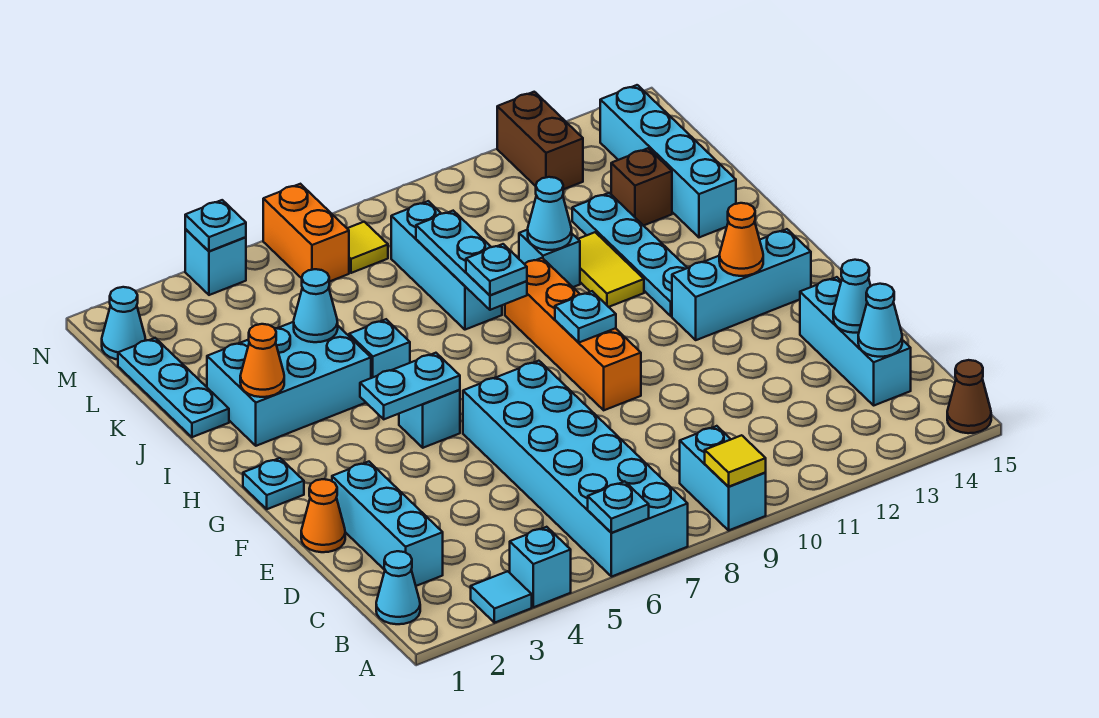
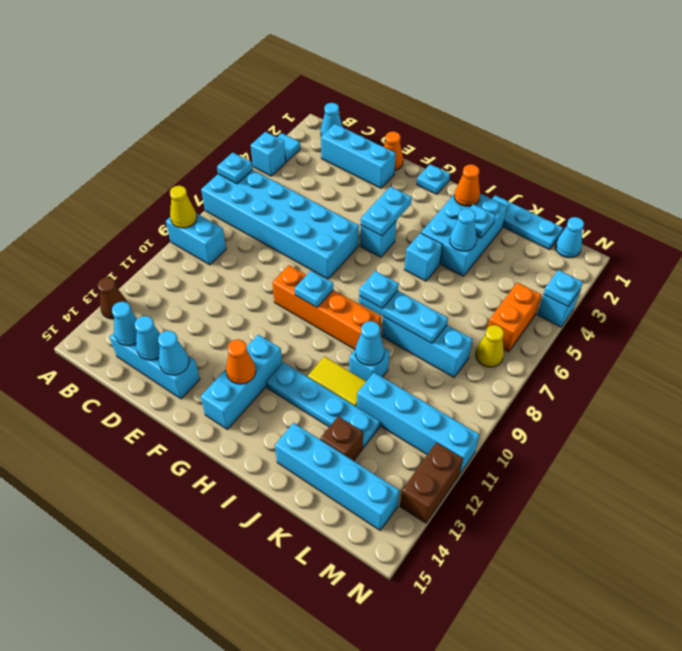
yellow tile A9 level 2 -> yellow cone A9 level 2
brown cone A15 level 1 -> brown cone A13 level 1
none -> cyan cone E14 level 2
none -> cyan plate J3 level 2
none -> cyan brick K11:N11 level 1
orange brick M6:N6 level 1 -> orange brick M5:M6 level 1
yellow tile M7 level 1 -> yellow cone M7 level 1
brown brick M12:N12 level 1 -> brown brick N12:N13 level 1

